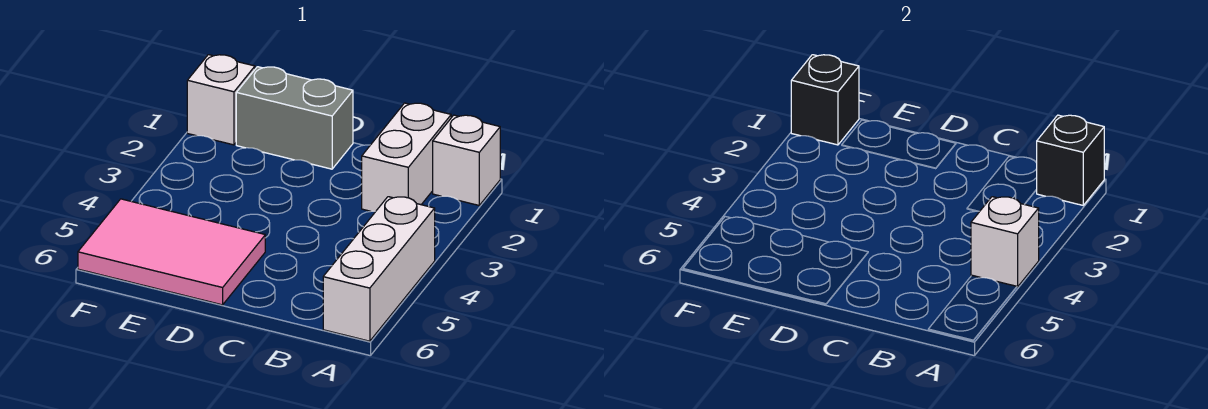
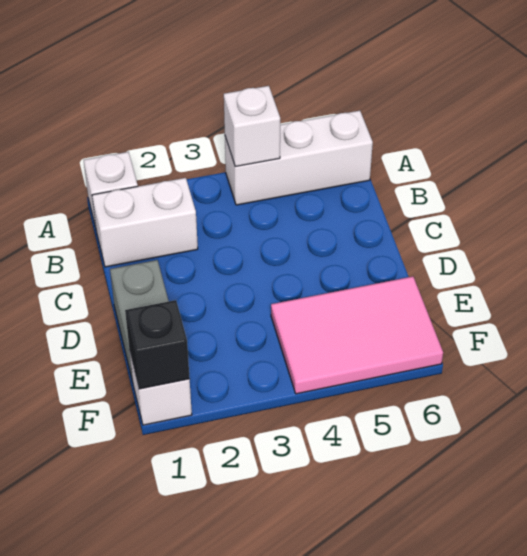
black brick A1 level 2 -> none
pink tile D5:F6 level 1 -> pink tile E4:F6 level 1

